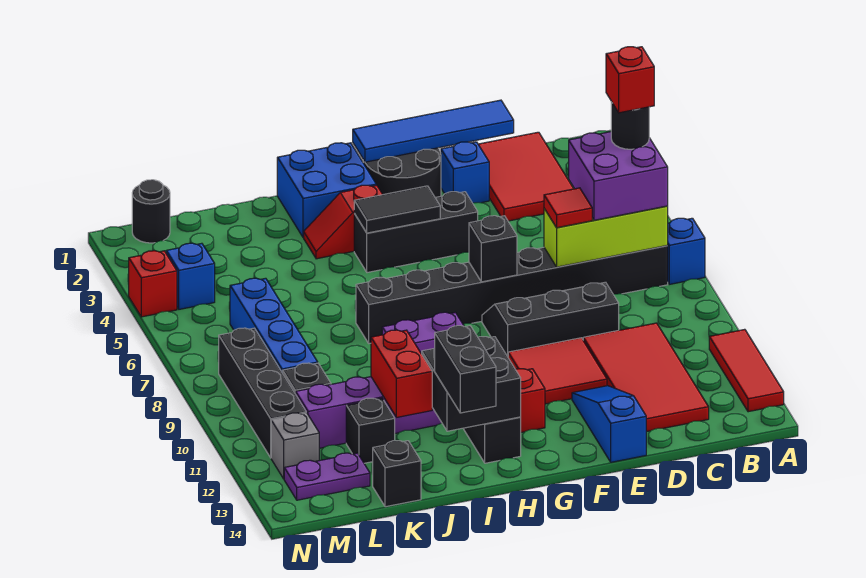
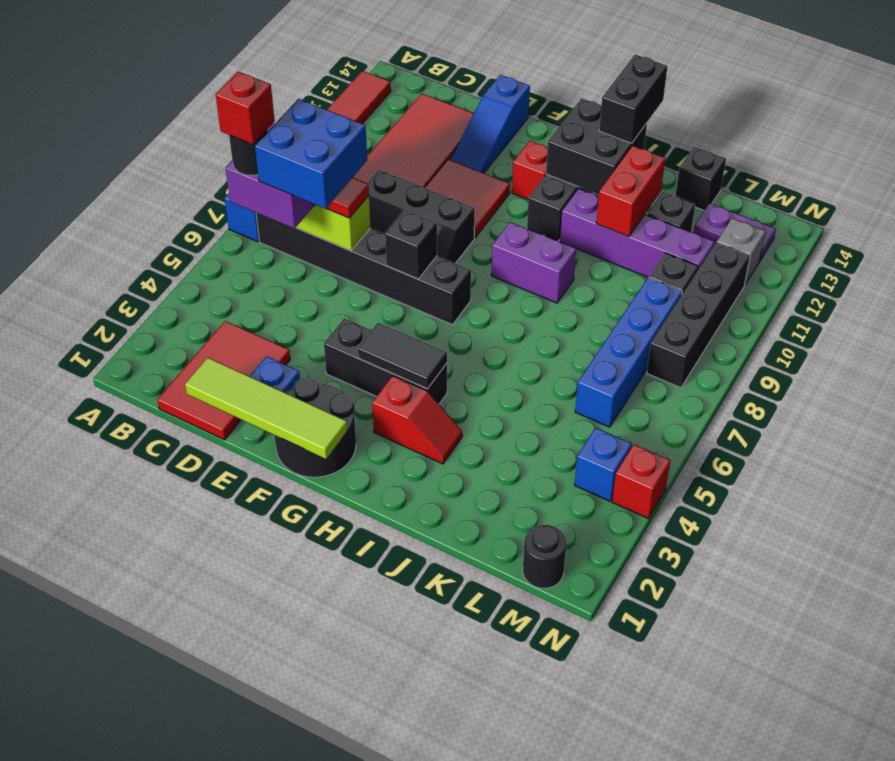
black brick B7:I7 level 1 -> black brick B7:G7 level 1
blue tile D1:G1 level 2 -> lime tile D1:G1 level 2
blue brick H1:I2 level 1 -> blue brick C6:D7 level 4

